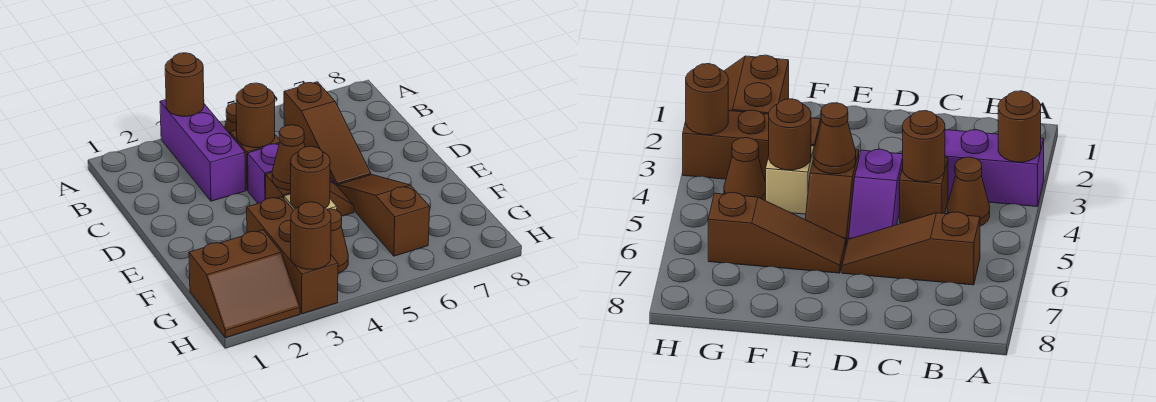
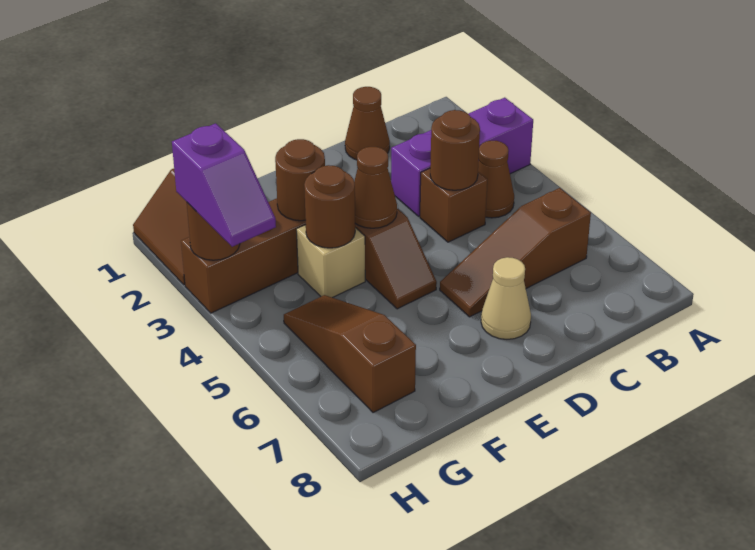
brown round brick A3 level 2 -> brown round brick F3 level 2
purple slope D4:D5 level 1 top 4 -> purple slope H3:H4 level 3 top 3
none -> tan cone D7 level 1
brown slope E6:G6 level 1 top G -> brown slope G5:G7 level 1 top 7
brown cone G4 level 1 -> brown cone C1 level 1

